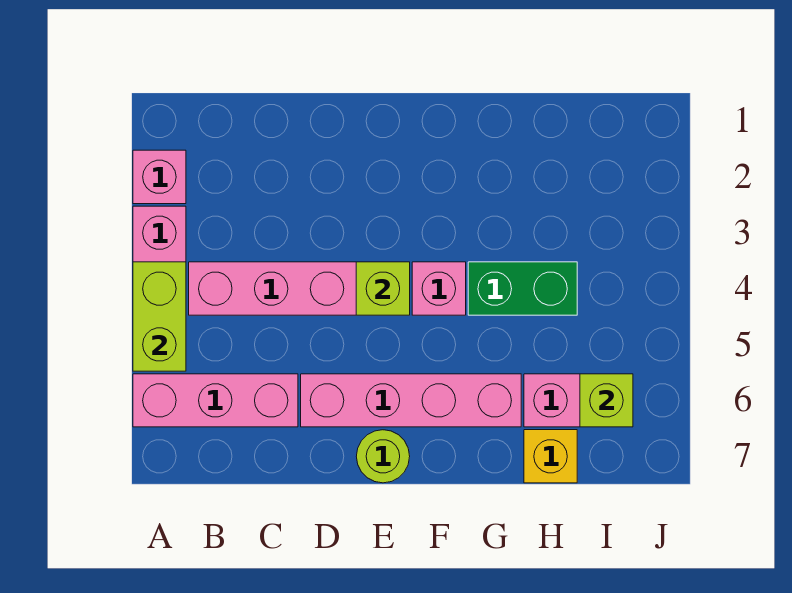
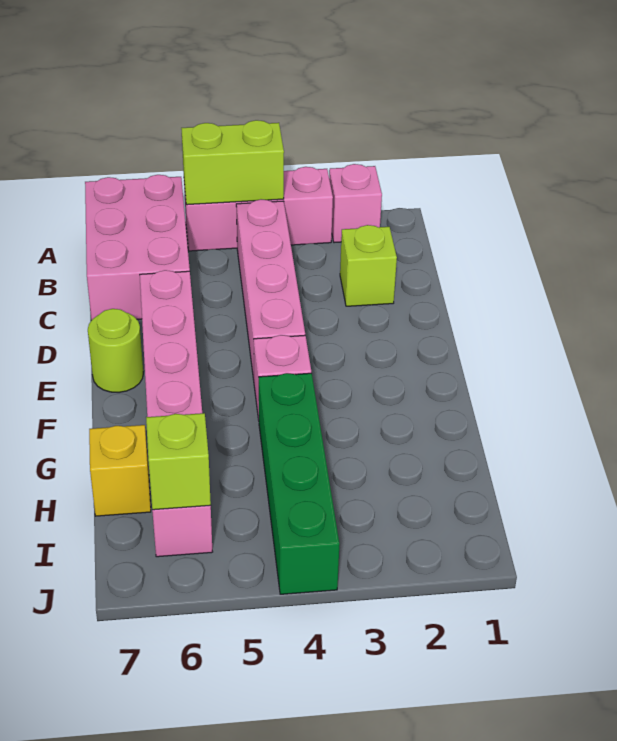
pink brick A6:C6 level 1 -> pink brick A6:C7 level 1
lime brick E4 level 2 -> lime brick C2 level 1
green brick G4:H4 level 1 -> green brick G4:J4 level 1

